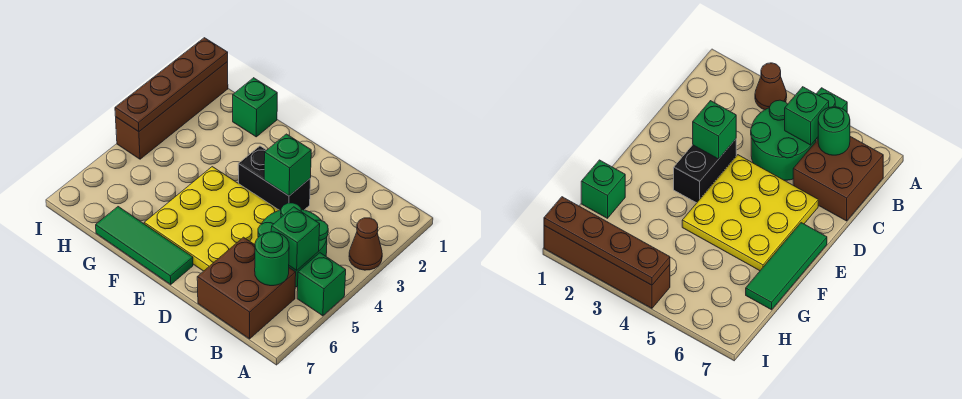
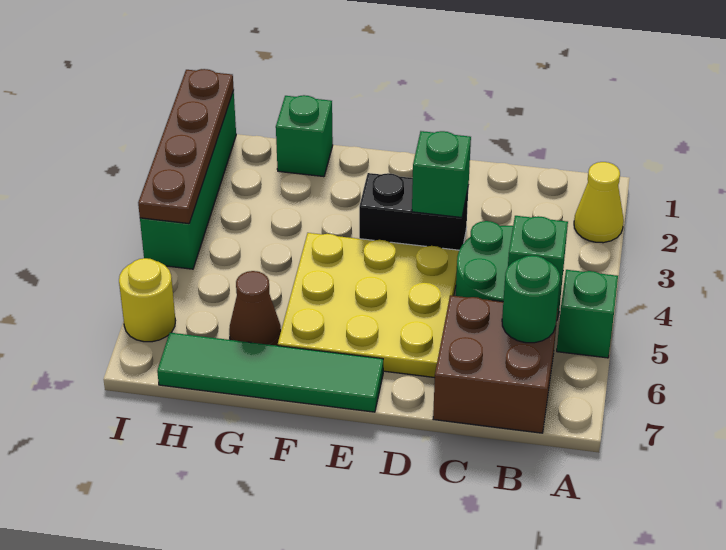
none -> yellow cone A2 level 1
brown cone A3 level 1 -> brown cone G6 level 1
green tile E7:G7 level 1 -> green tile E7:H7 level 1
brown brick I1:I4 level 1 -> green brick I1:I4 level 1
none -> yellow round brick I6 level 1

